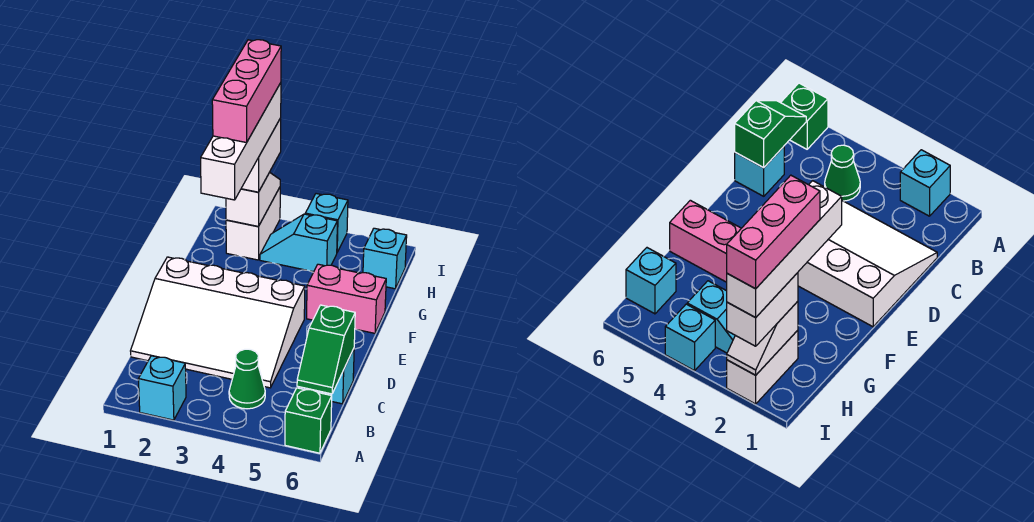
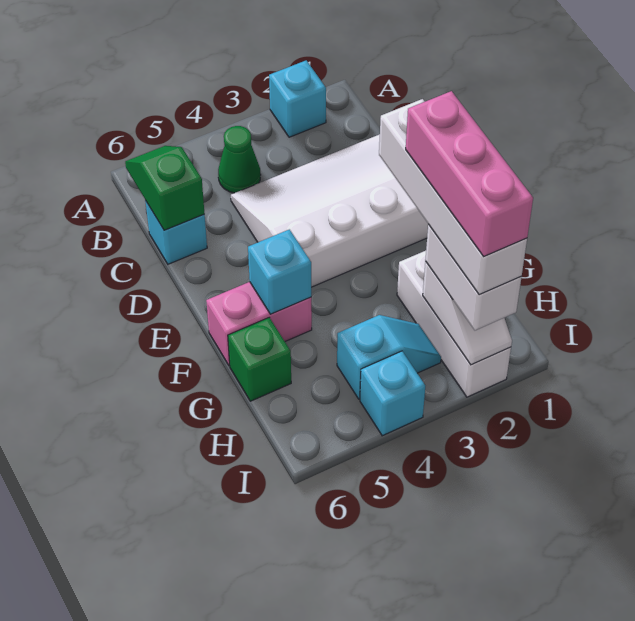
green brick A6 level 1 -> green brick G6 level 1
white brick H2:I2 level 1 -> white brick G2:I2 level 1
cyan brick H6 level 1 -> cyan brick F5 level 2

